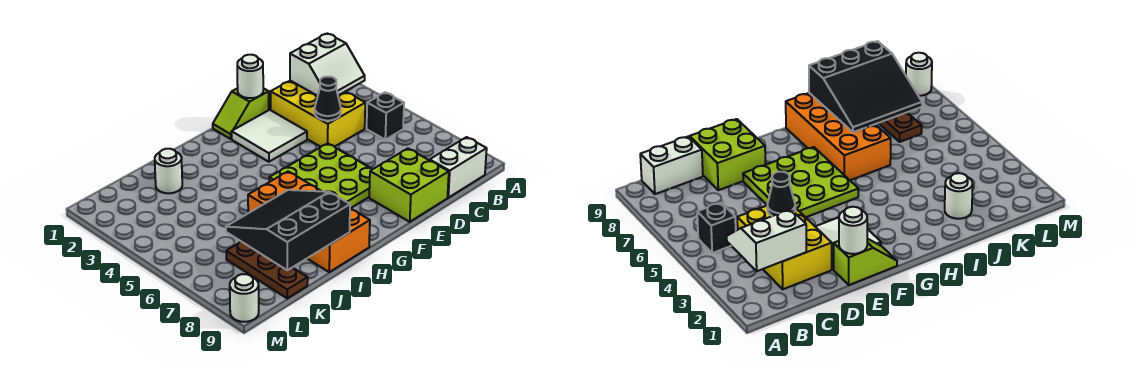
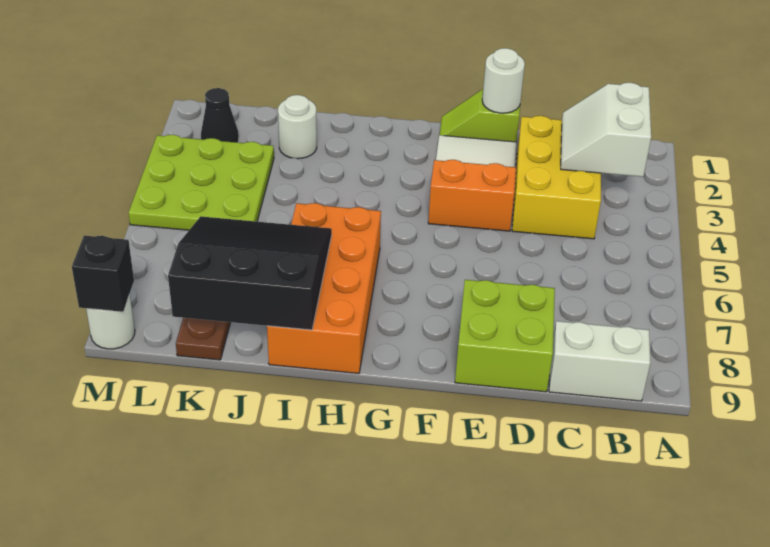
white slope B2:C3 level 2 top 2 -> white slope B2:C3 level 2 top B
black brick B5 level 1 -> black brick M9 level 2
black cone D4 level 2 -> black cone L2 level 1
none -> orange brick E4:F4 level 1
lime plate E5:G7 level 1 -> lime plate K3:M5 level 1

